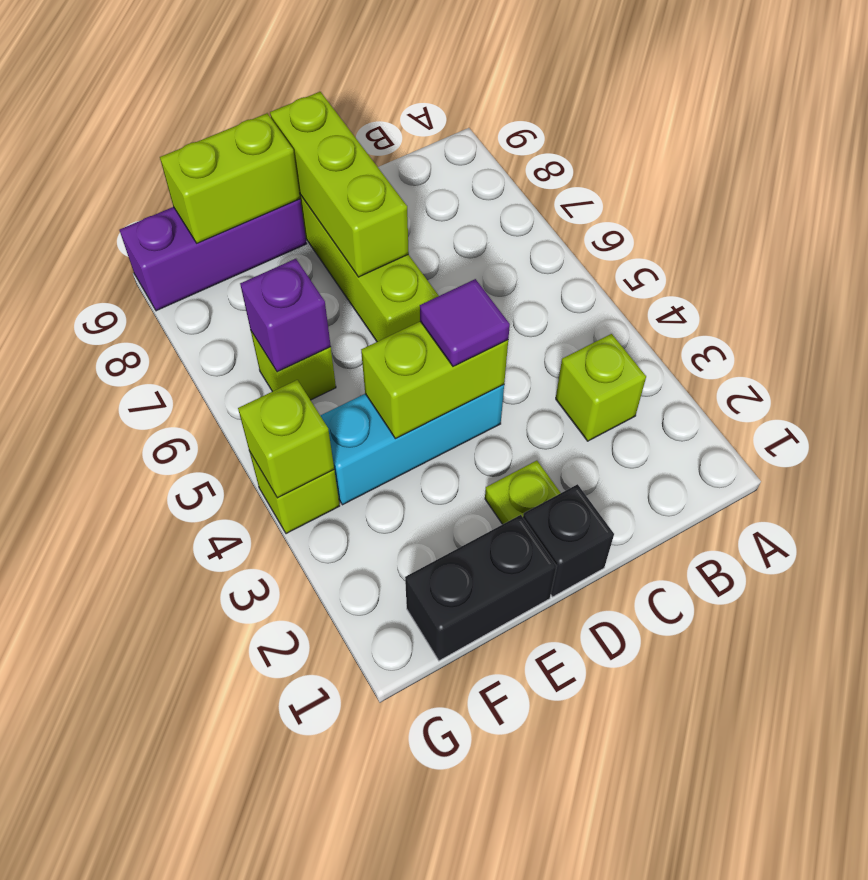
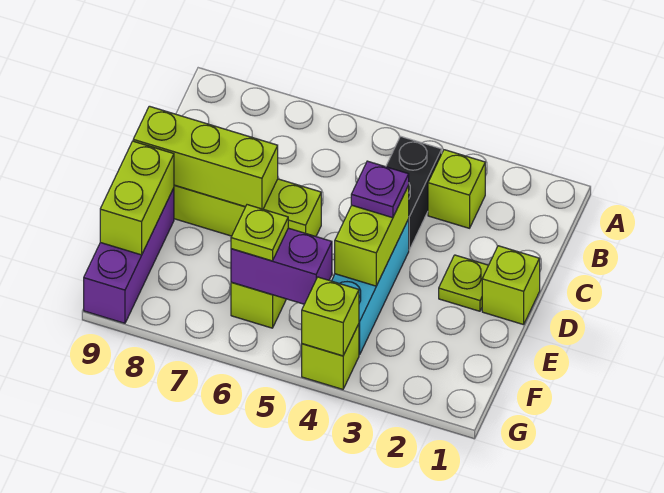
black brick D1 level 1 -> lime brick D1 level 1
purple tile D4 level 3 -> purple plate D4 level 3
black brick E1:F1 level 1 -> black brick B4:C4 level 1
purple brick F6 level 2 -> purple brick F5:F6 level 2
none -> lime plate F6 level 3

